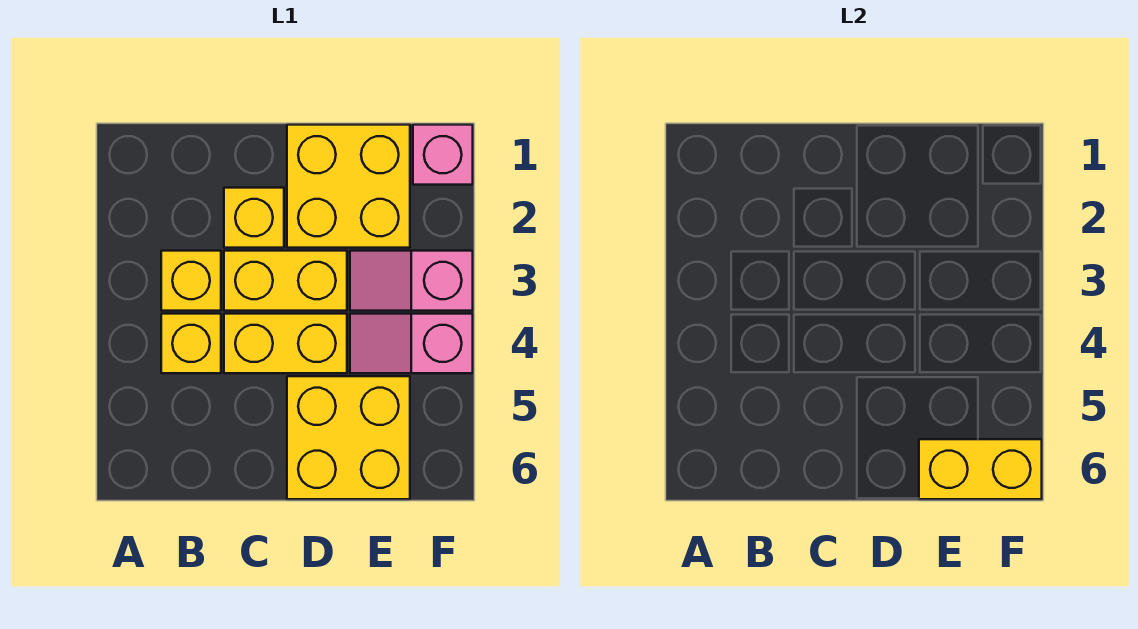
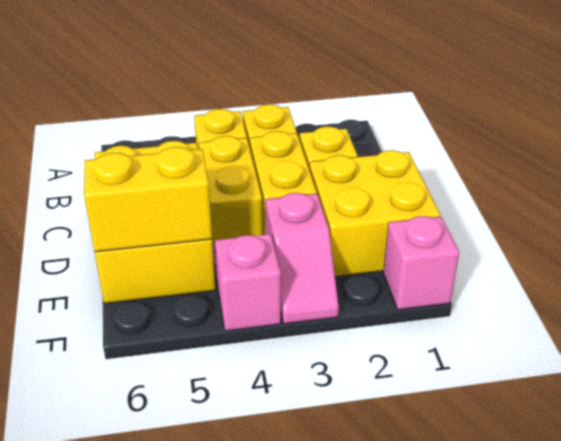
yellow brick D5:E6 level 1 -> yellow brick C5:E6 level 1
pink slope E3:F3 level 1 top F -> pink slope E3:F3 level 1 top E
yellow brick E6:F6 level 2 -> yellow brick E5:E6 level 2

